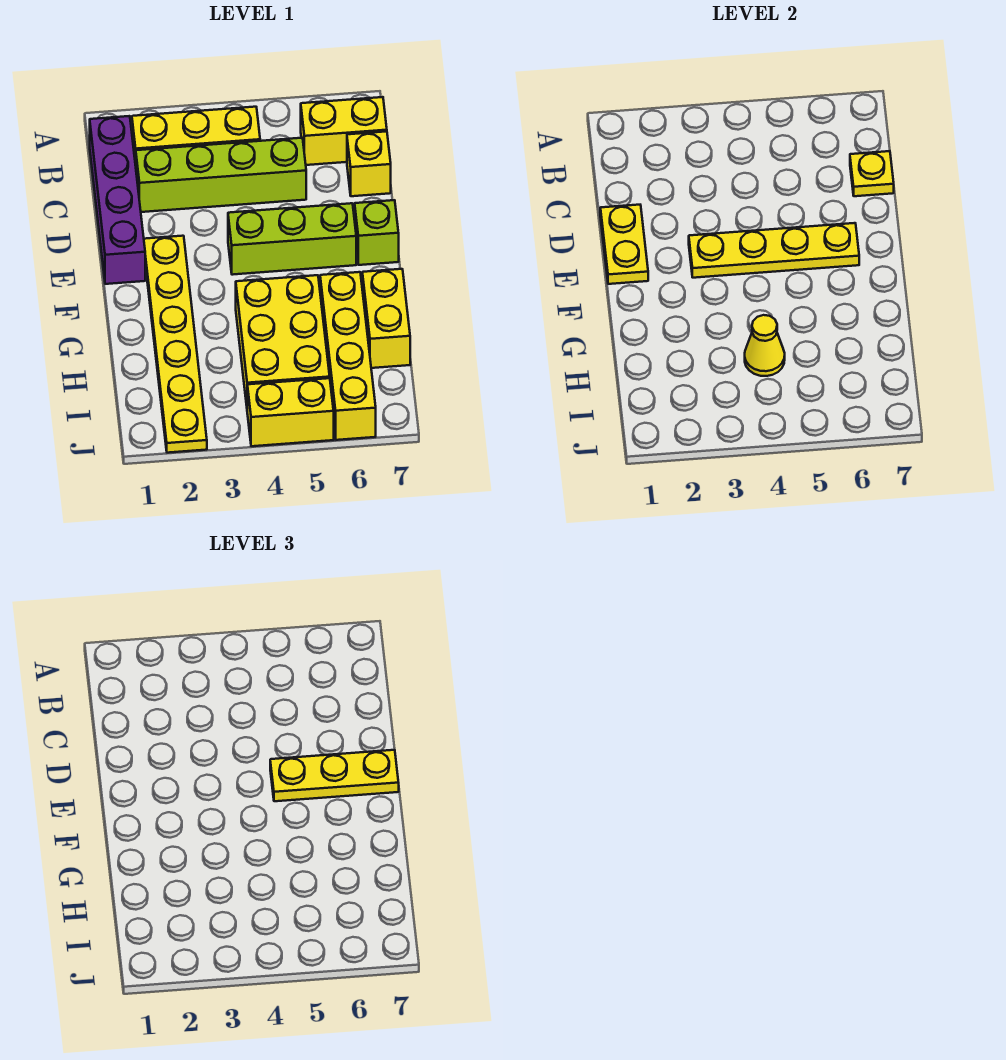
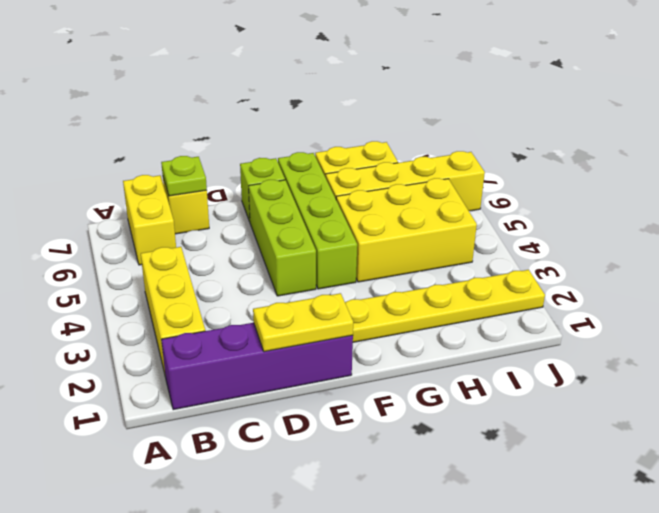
lime brick C2:C5 level 1 -> lime brick F4:F7 level 1
yellow plate C7 level 2 -> lime plate C7 level 2
yellow plate E3:E6 level 2 -> none
yellow plate E5:E7 level 3 -> none
yellow cone H4 level 2 -> none
yellow brick J4:J5 level 1 -> none

